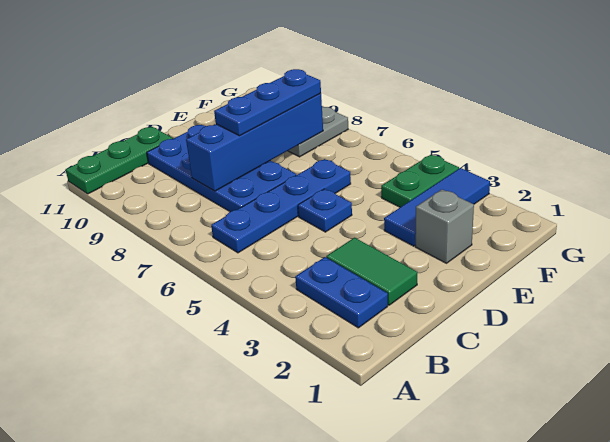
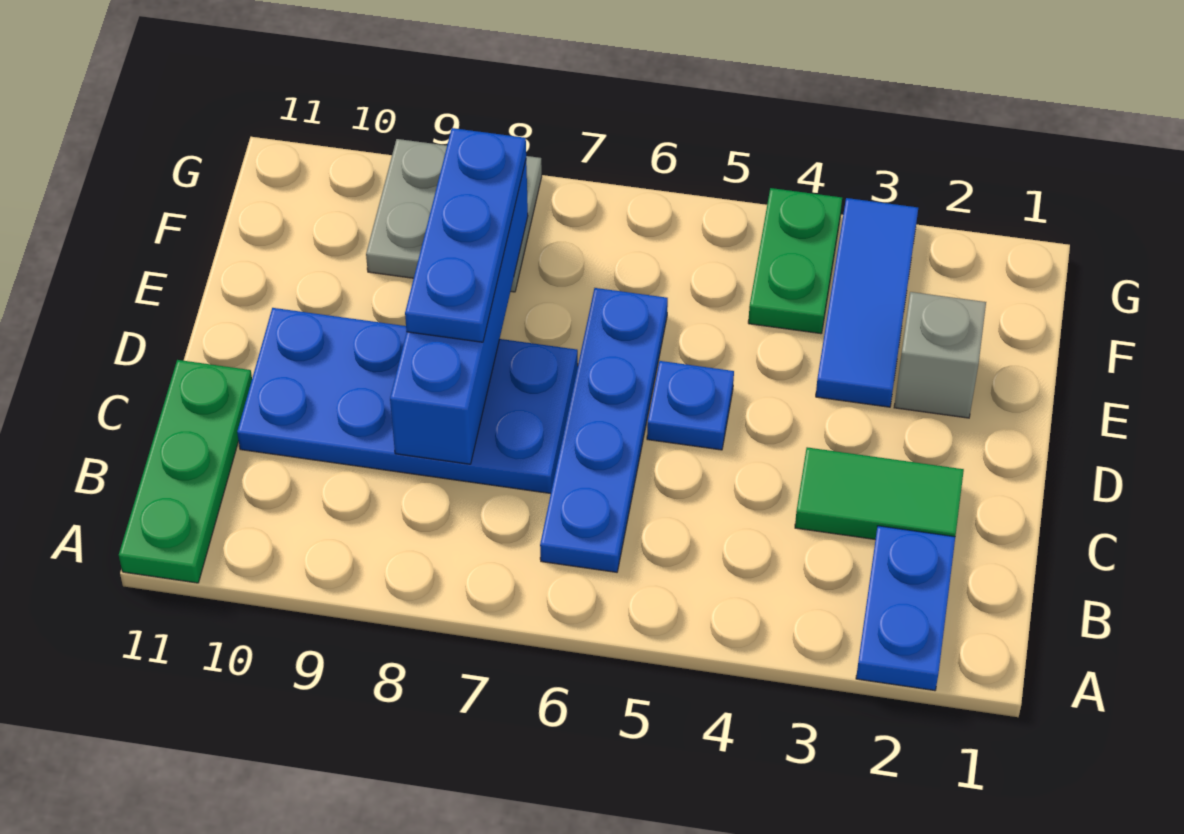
blue plate B2:B3 level 1 -> blue plate A2:B2 level 1

